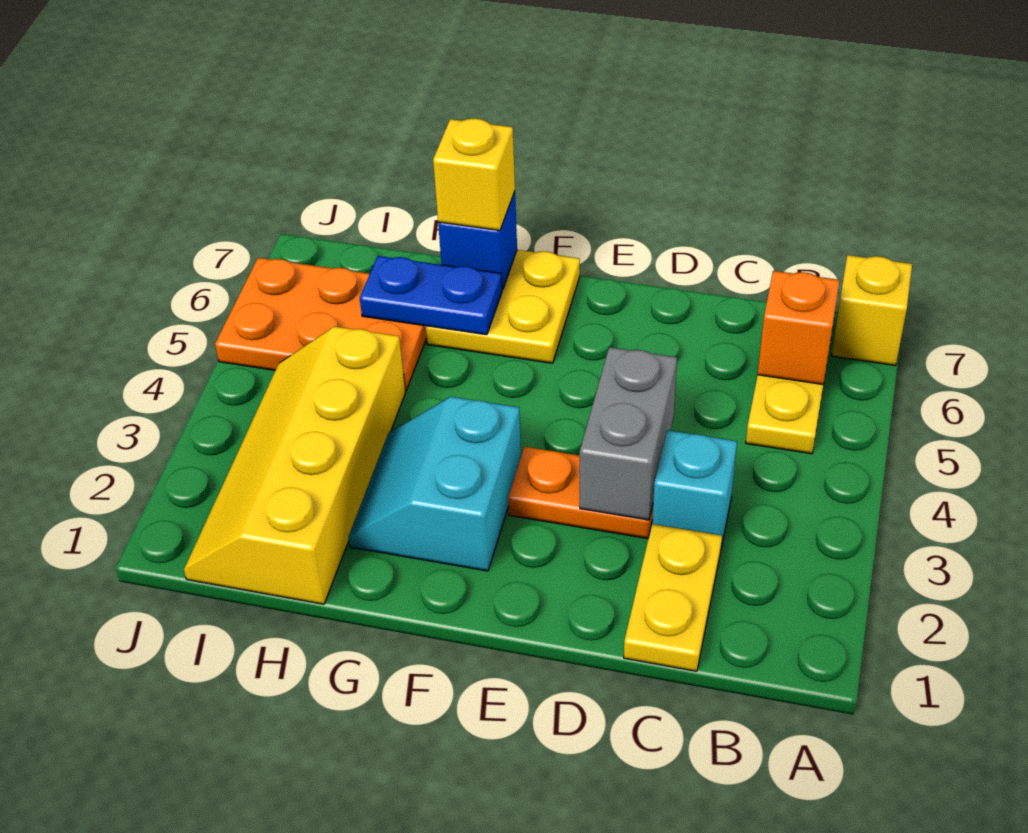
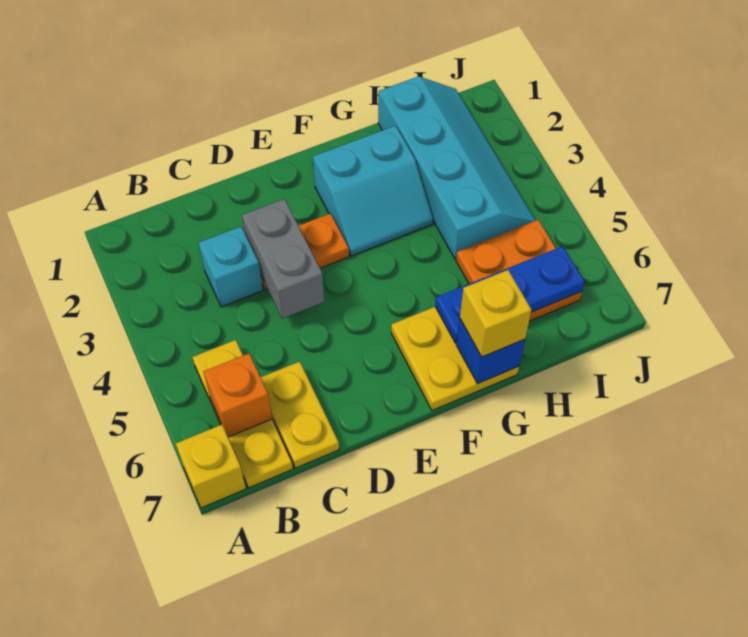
yellow plate C1:C2 level 1 -> yellow plate C6:C7 level 1
cyan slope F2:G3 level 1 top F -> cyan slope F2:G3 level 1 top 2
blue plate G6:H6 level 2 -> blue plate G6:I6 level 2
yellow slope H1:I4 level 1 top H -> cyan slope H1:I4 level 1 top H
orange plate H5:J6 level 1 -> orange plate H5:I6 level 1

